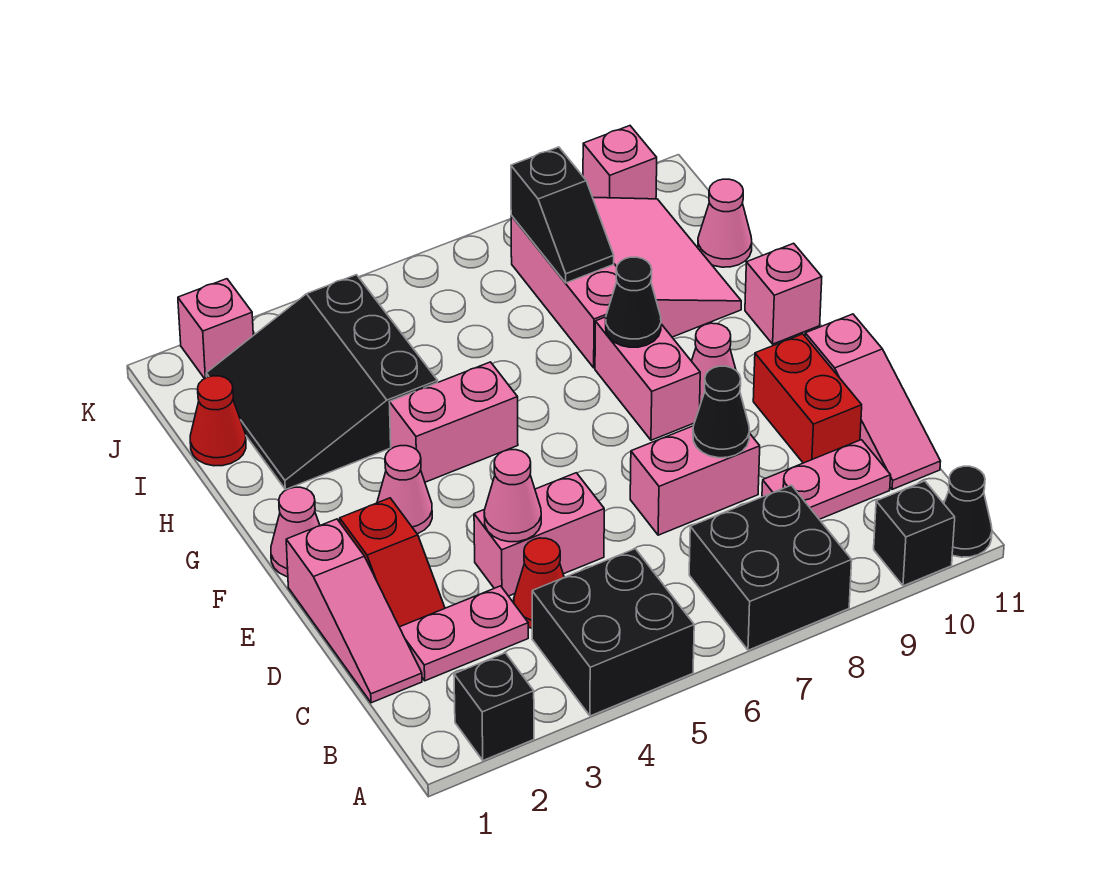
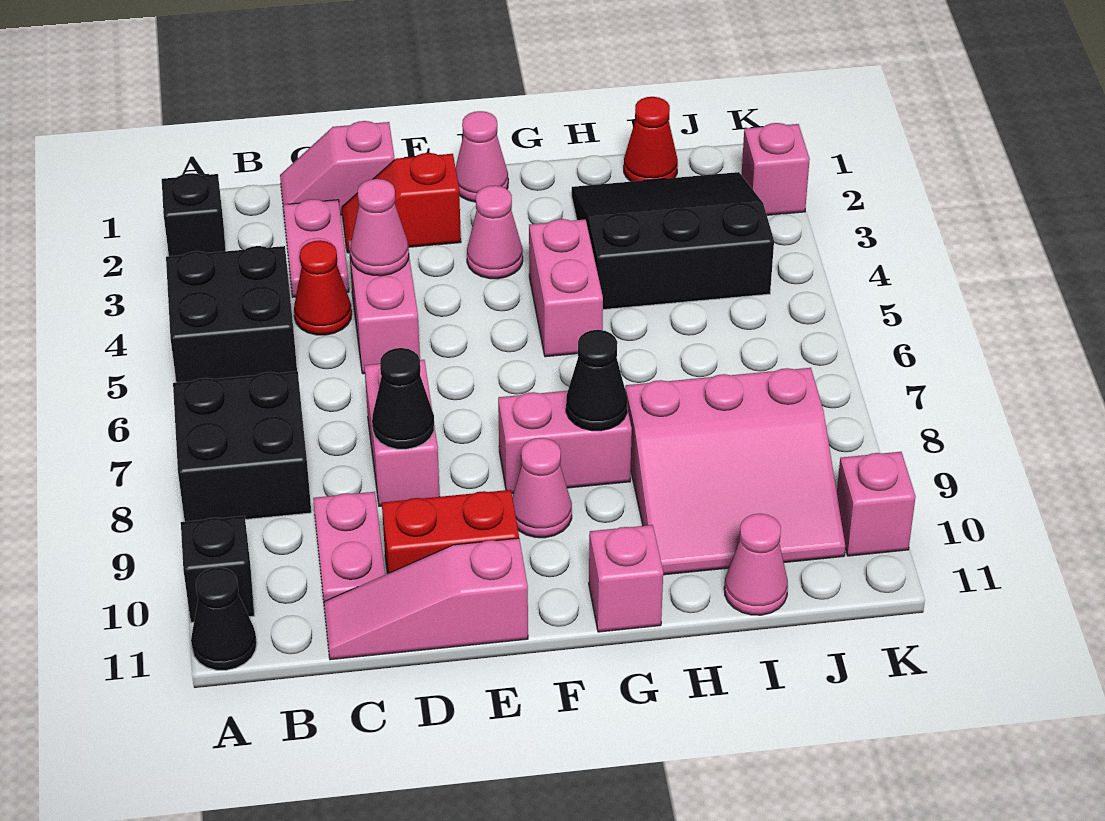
pink slope C1:E1 level 1 top E -> pink slope C1:D1 level 1 top D
black slope I8:J8 level 2 top J -> none

